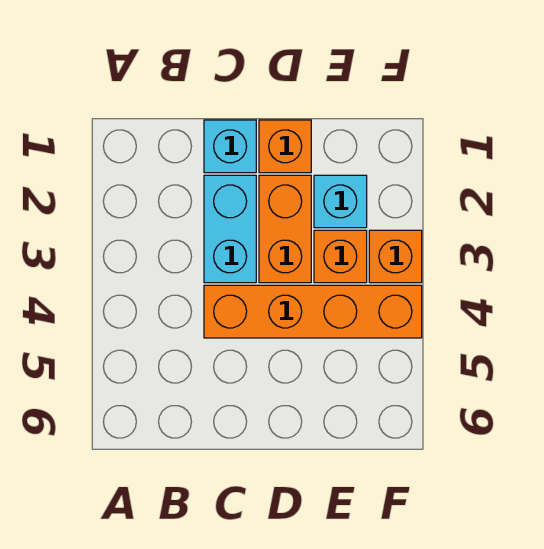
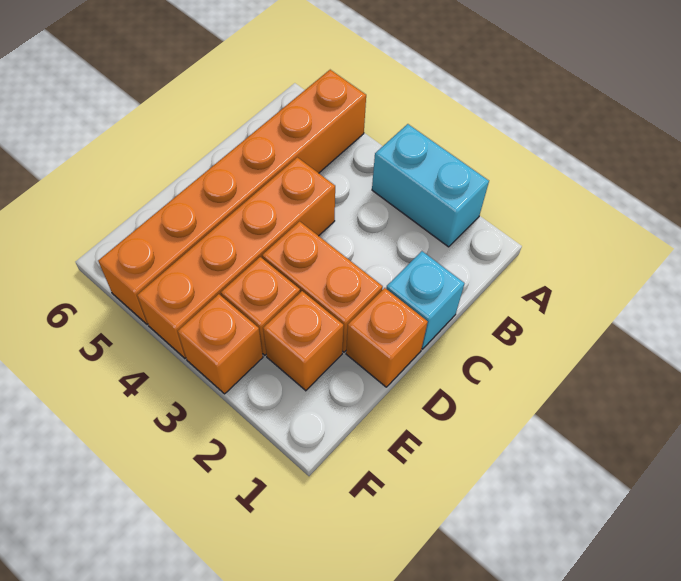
none -> orange brick A5:F5 level 1
cyan brick C2:C3 level 1 -> cyan brick A2:A3 level 1
cyan brick E2 level 1 -> orange brick E2 level 1

